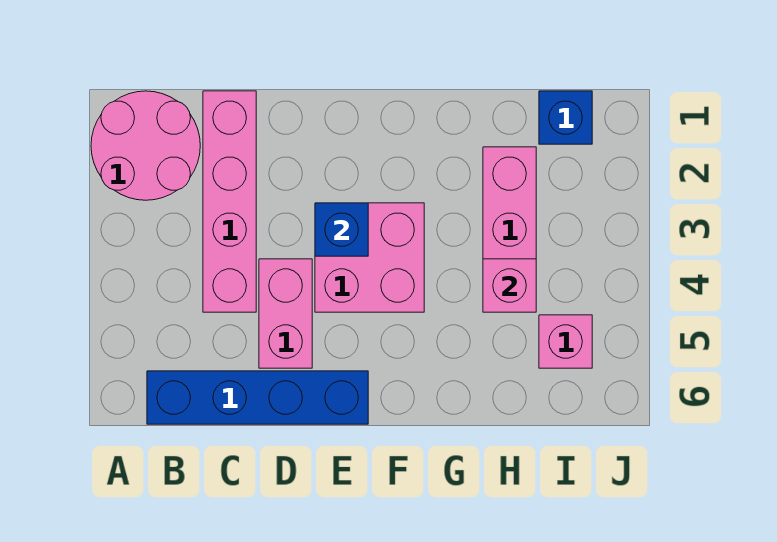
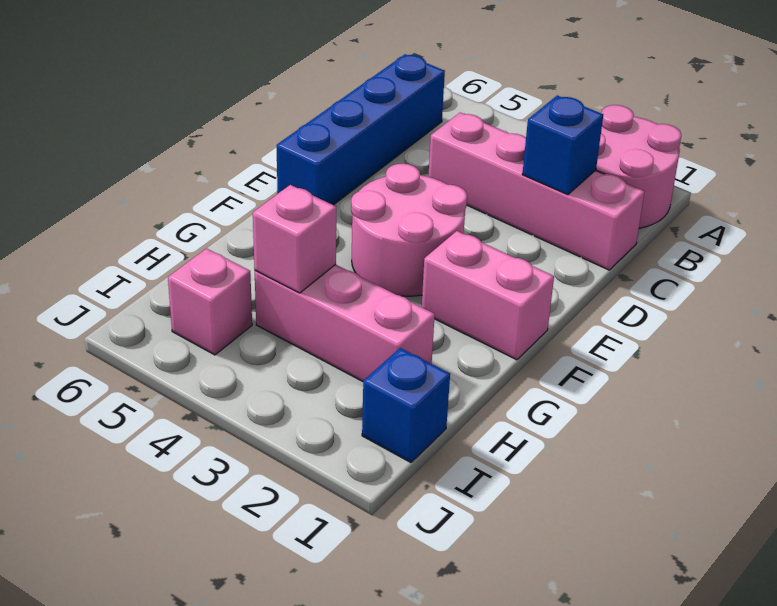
pink brick D4:D5 level 1 -> pink brick F1:F2 level 1
pink brick E3:F4 level 1 -> pink round brick E3:F4 level 1
blue brick E3 level 2 -> blue brick C2 level 2

